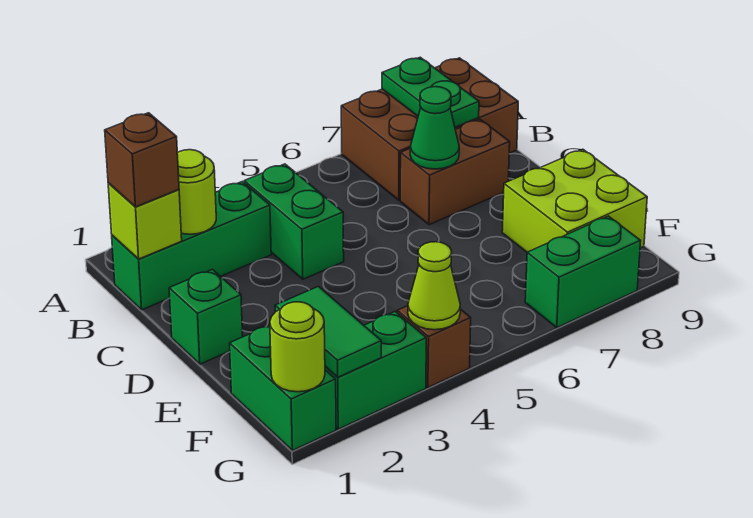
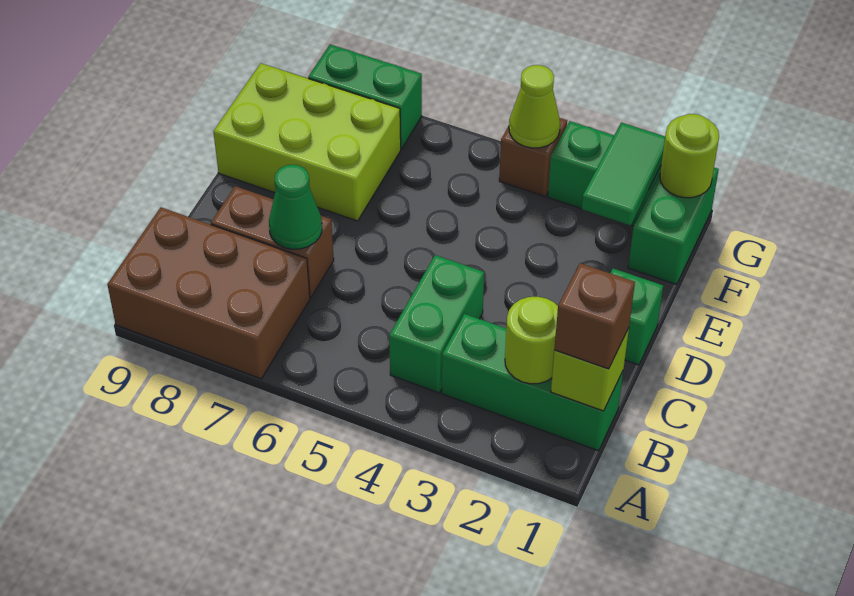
green plate A8:B8 level 2 -> none
lime brick E8:F9 level 1 -> lime brick E7:F9 level 1

